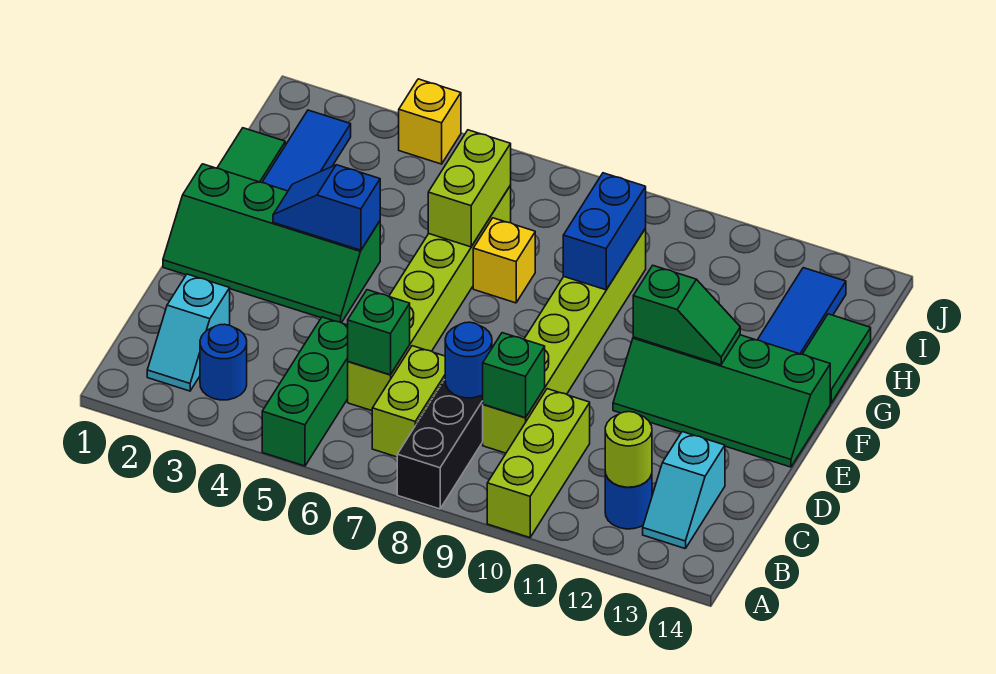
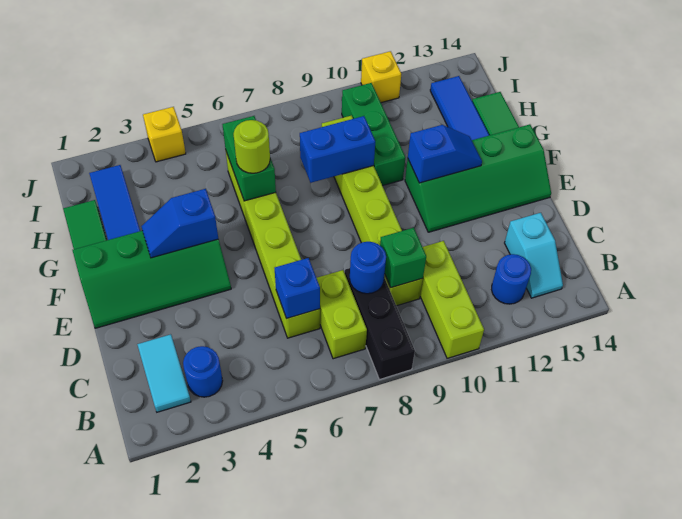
green brick A5:C5 level 1 -> green brick G10:I10 level 1
cyan slope B2:C2 level 1 top C -> cyan tile B2:C2 level 1
lime round brick B12 level 2 -> lime round brick G6 level 3
green brick C6 level 2 -> blue brick C6 level 2
green slope F11:F12 level 2 top 11 -> blue slope F11:F12 level 2 top 11
lime brick G6:H6 level 2 -> green brick G6:H6 level 2
yellow brick G7 level 1 -> yellow brick J11 level 1
blue brick G9:H9 level 2 -> blue brick G8:G9 level 2

